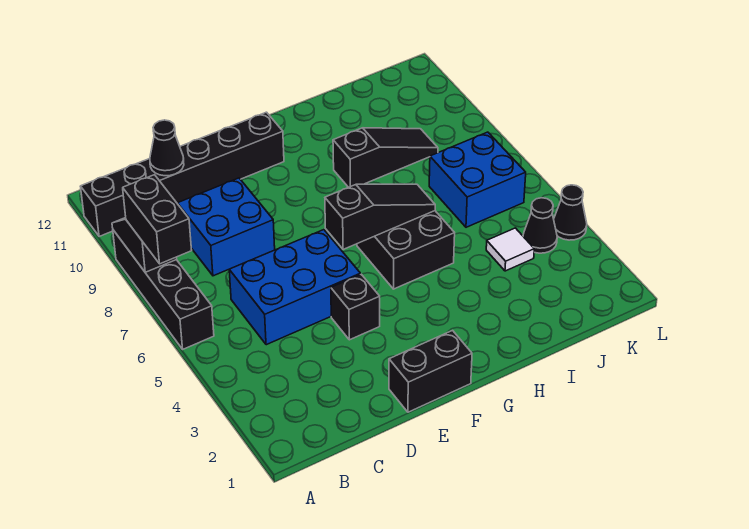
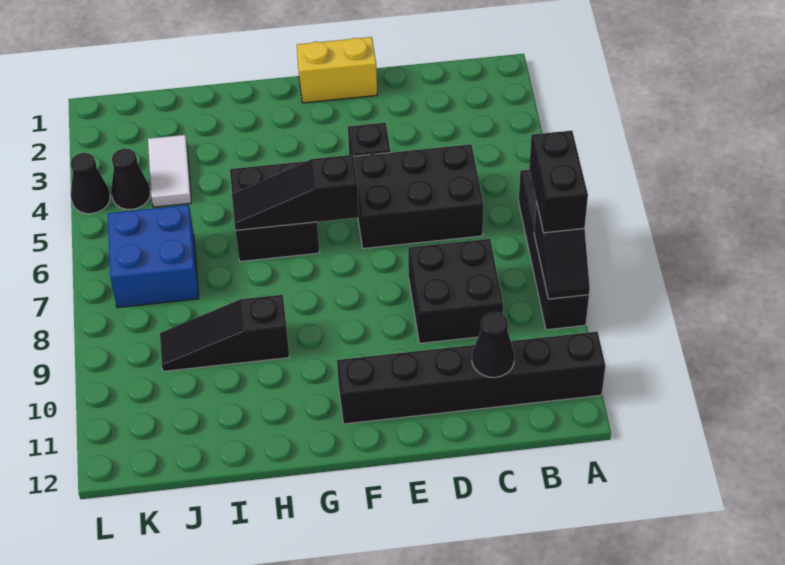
blue brick C5:E6 level 1 -> black brick C5:E6 level 1
blue brick C8:D9 level 1 -> black brick C8:D9 level 1
black brick E1:F1 level 1 -> yellow brick E1:F1 level 1
white tile J4 level 1 -> white tile J3:J4 level 1

